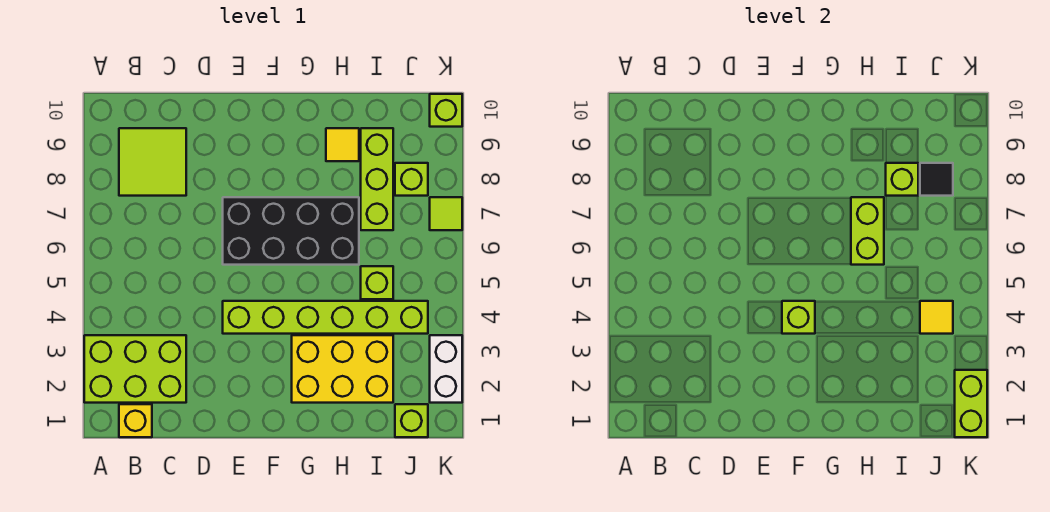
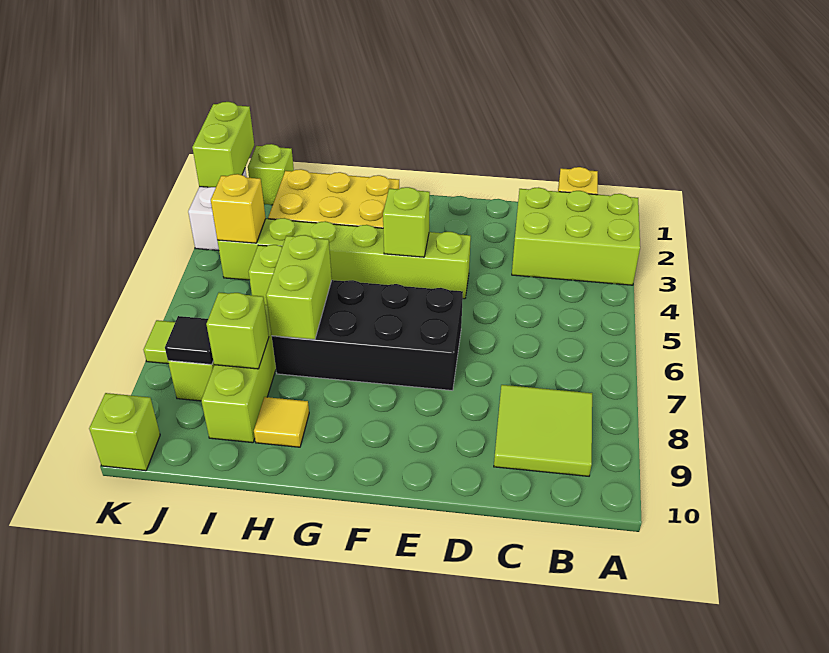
yellow tile J4 level 2 -> yellow brick J4 level 2

